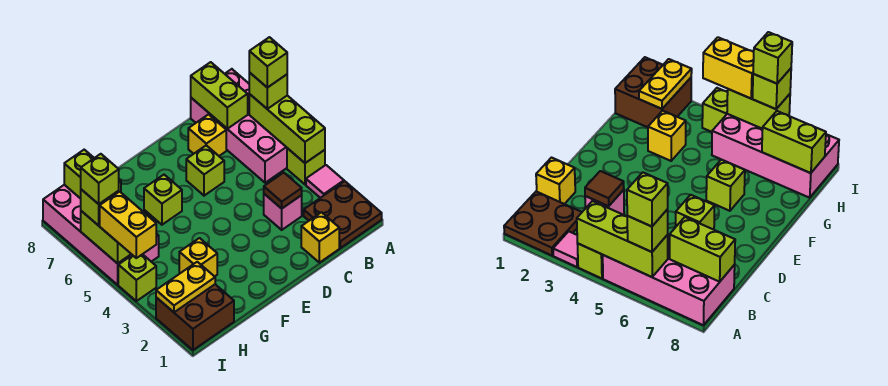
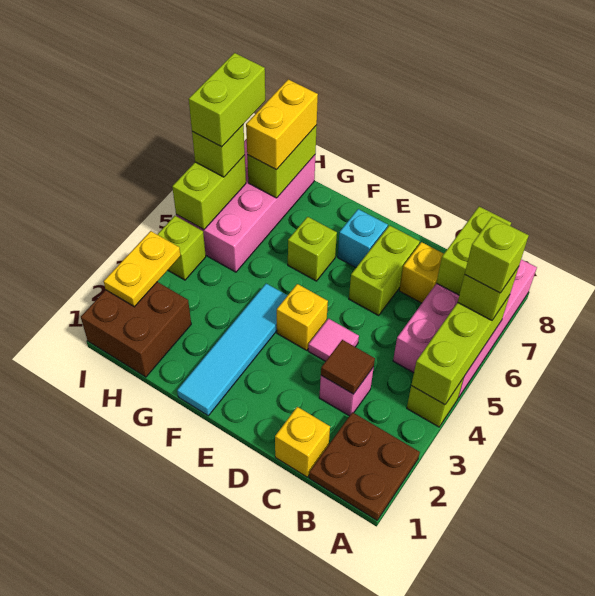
pink tile A3 level 1 -> pink tile D4 level 1
lime brick D6 level 1 -> lime brick D6:D7 level 1
none -> cyan brick E7 level 1
none -> cyan tile F1:F4 level 1
yellow brick G3 level 1 -> yellow brick E4 level 1
yellow plate H2:I2 level 2 -> yellow plate I2:I3 level 2
yellow brick I4:I5 level 3 -> yellow brick H7:H8 level 3
lime brick I6 level 4 -> lime brick I6:I7 level 4

